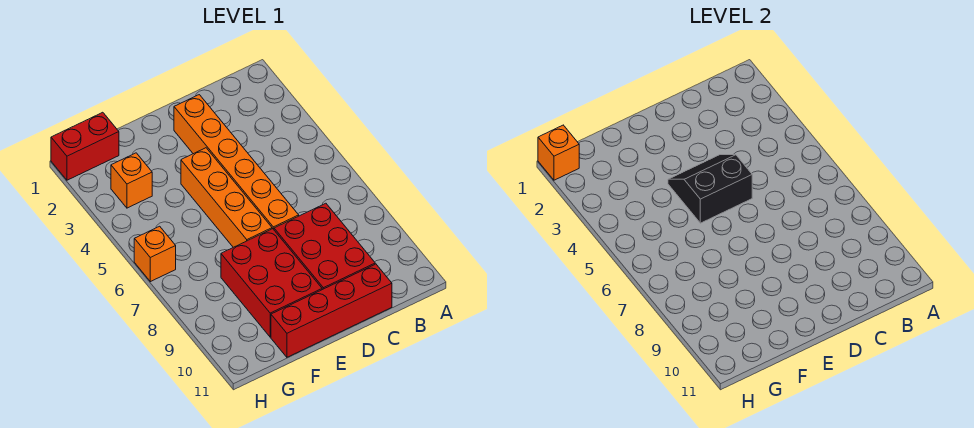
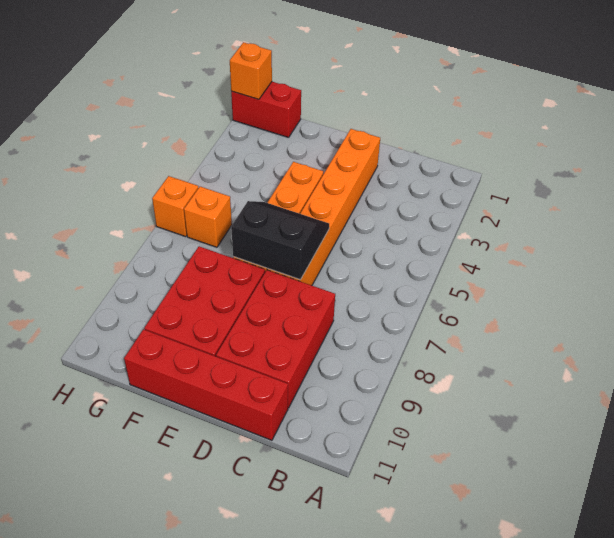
black slope D4:E5 level 2 top 5 -> black slope D6:E7 level 2 top 7
orange brick G3 level 1 -> orange brick G6 level 1

